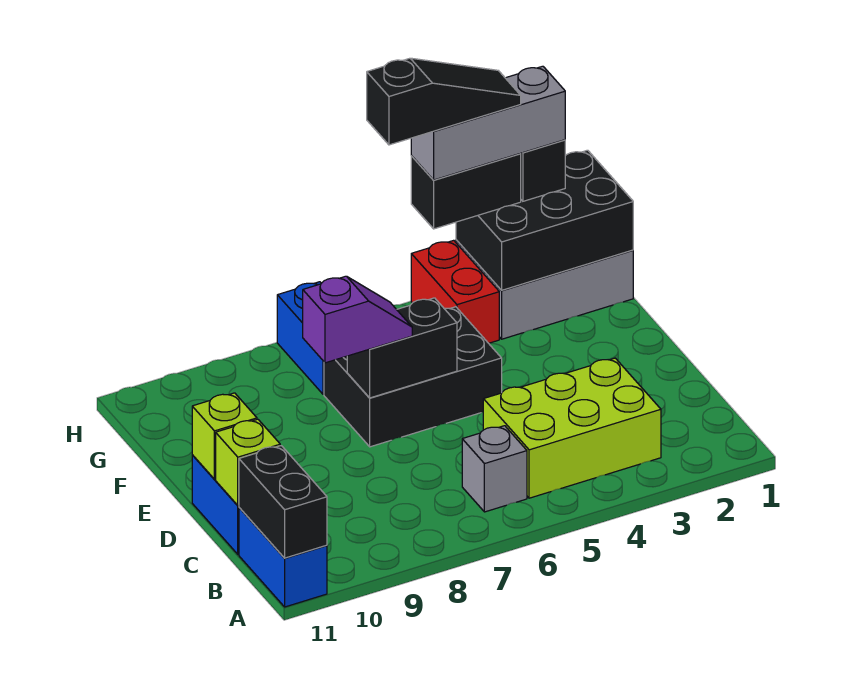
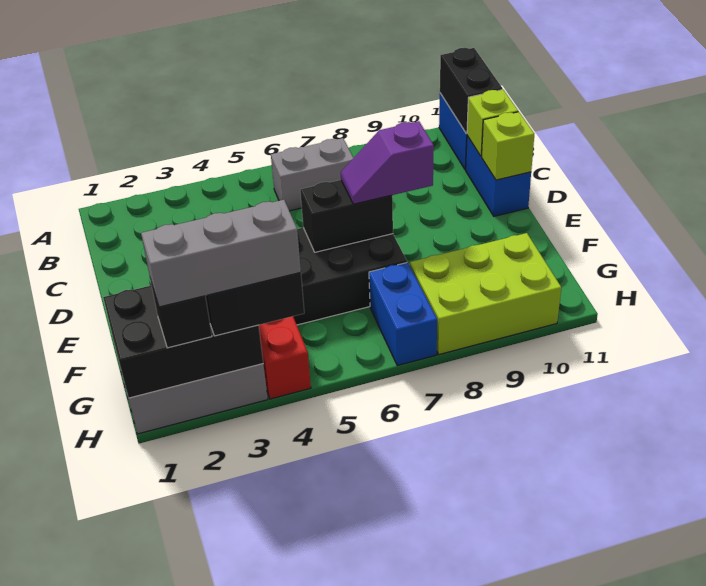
lime brick B3:C5 level 1 -> lime brick G8:H10 level 1
grey brick B6 level 1 -> grey brick B6:B7 level 1
black slope H3:H5 level 5 top 5 -> none

